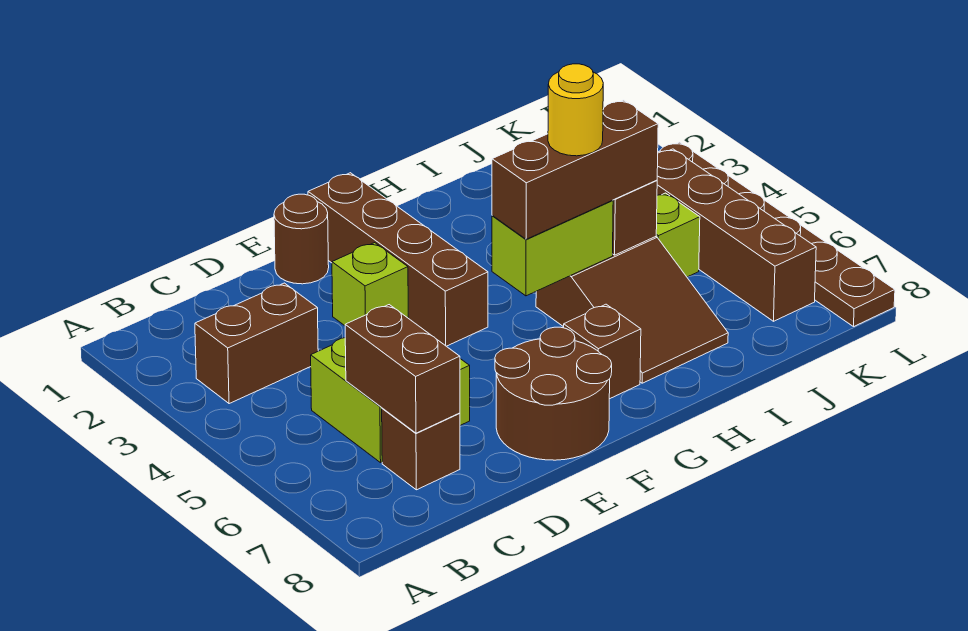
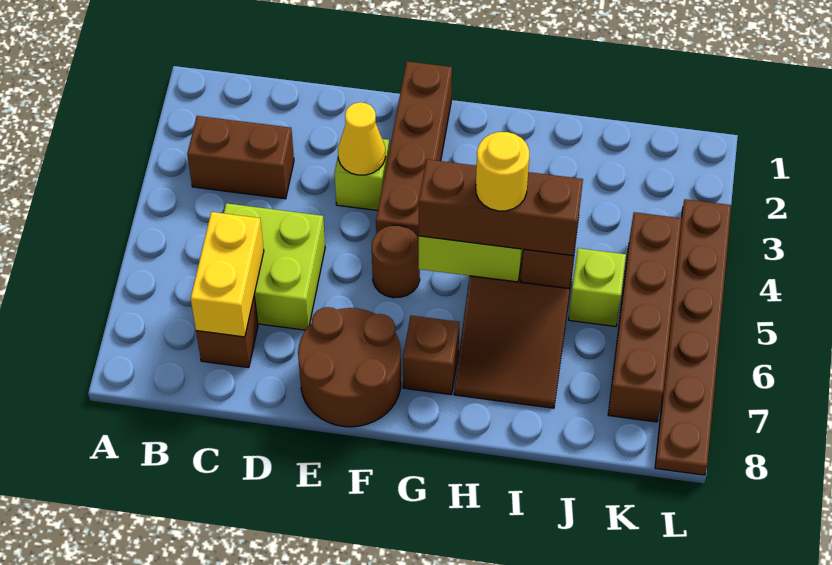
brown brick C6:C7 level 2 -> yellow brick C6:C7 level 2
brown round brick E1 level 1 -> brown round brick F5 level 1
none -> yellow cone E3 level 2

